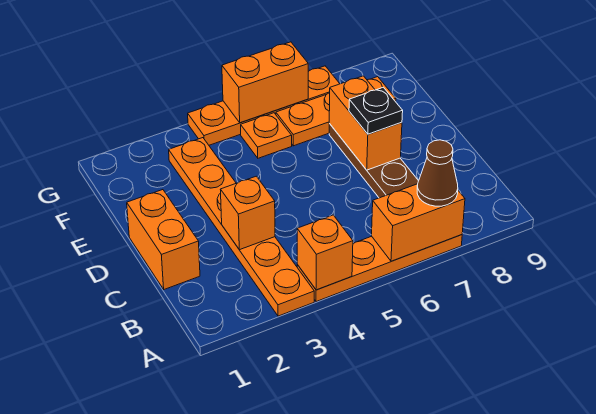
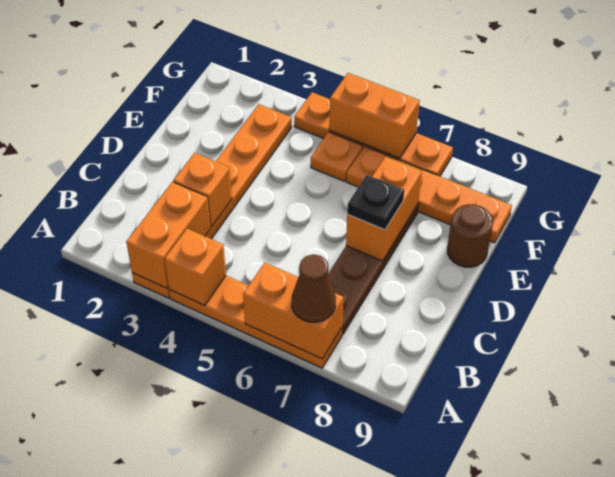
orange brick C1:D1 level 1 -> orange brick A3:B3 level 2
none -> brown round brick E9 level 1
orange plate F6:F8 level 1 -> orange plate F6:F9 level 1

